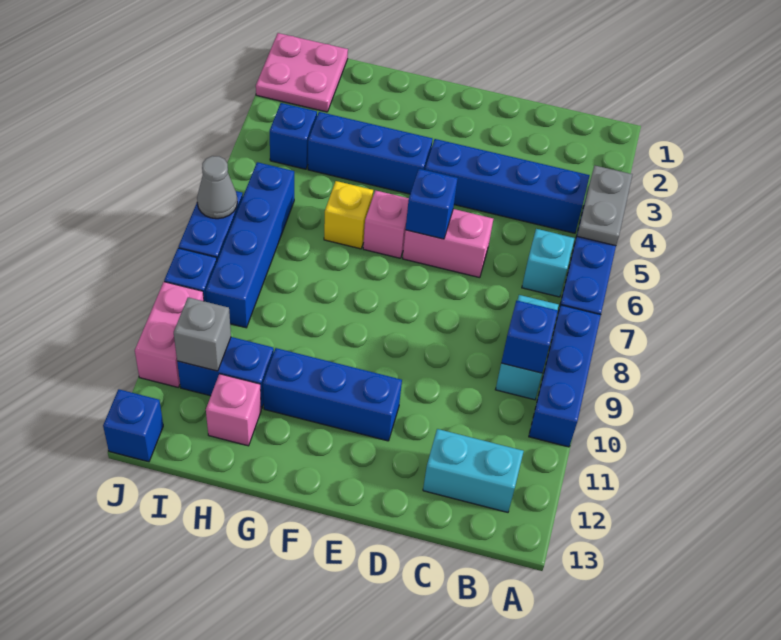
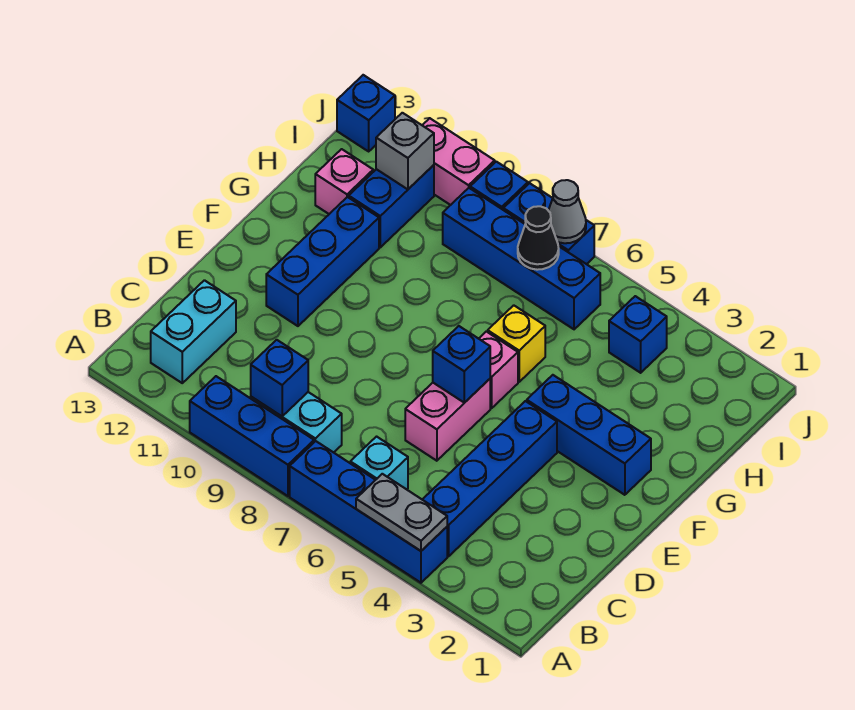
blue brick F4:H4 level 1 -> blue brick F2:F4 level 1
pink plate I1:J2 level 1 -> none
none -> black cone I7 level 2

